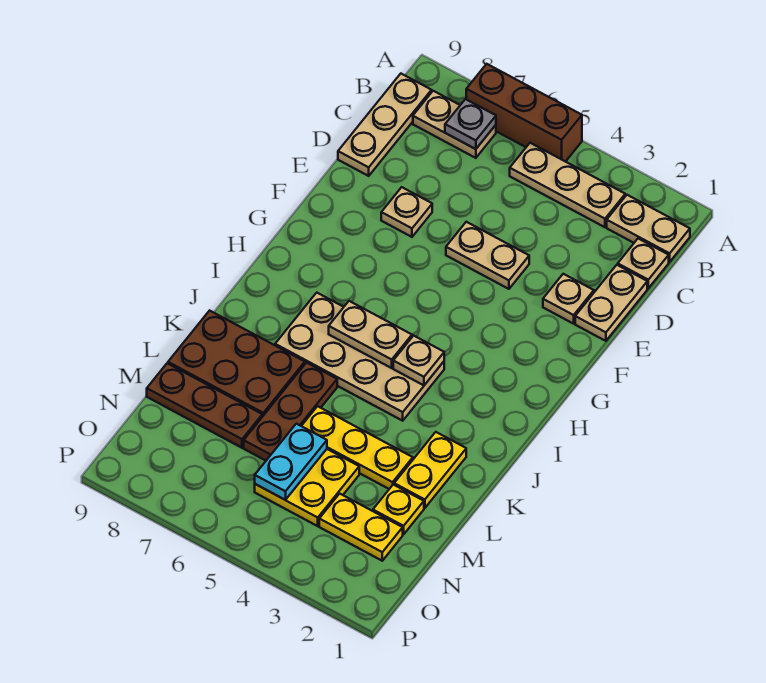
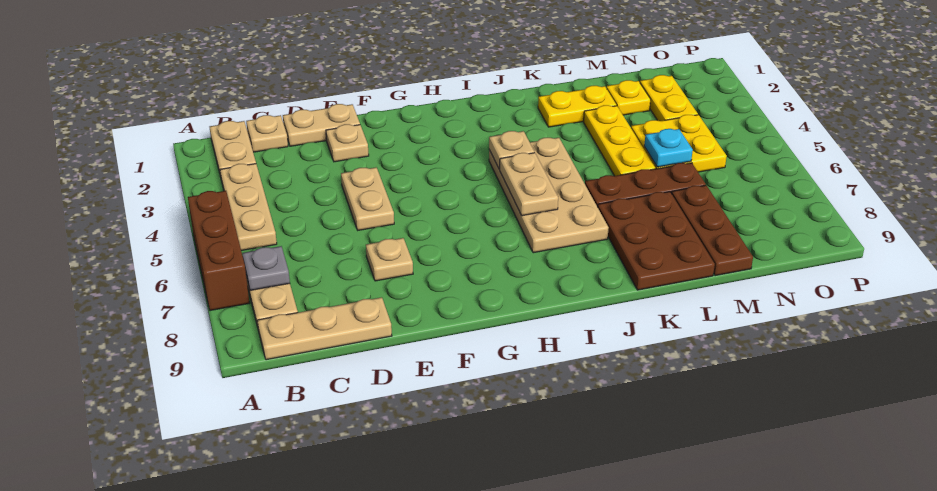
cyan plate M5:N5 level 2 -> cyan plate M5 level 2

